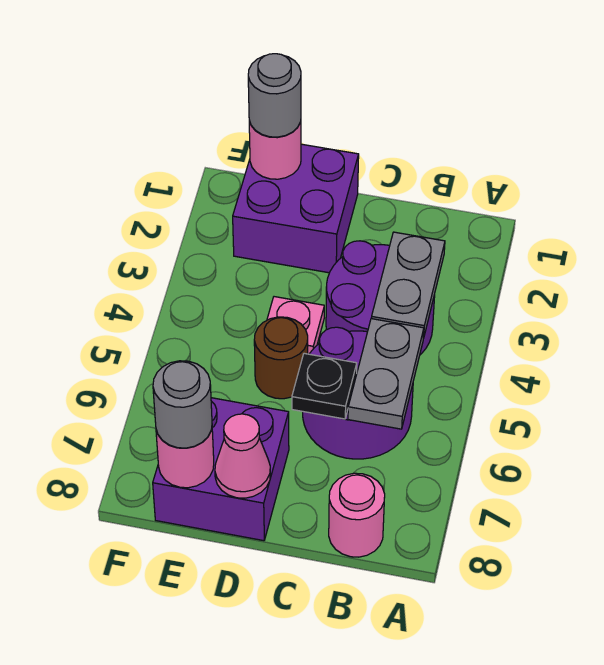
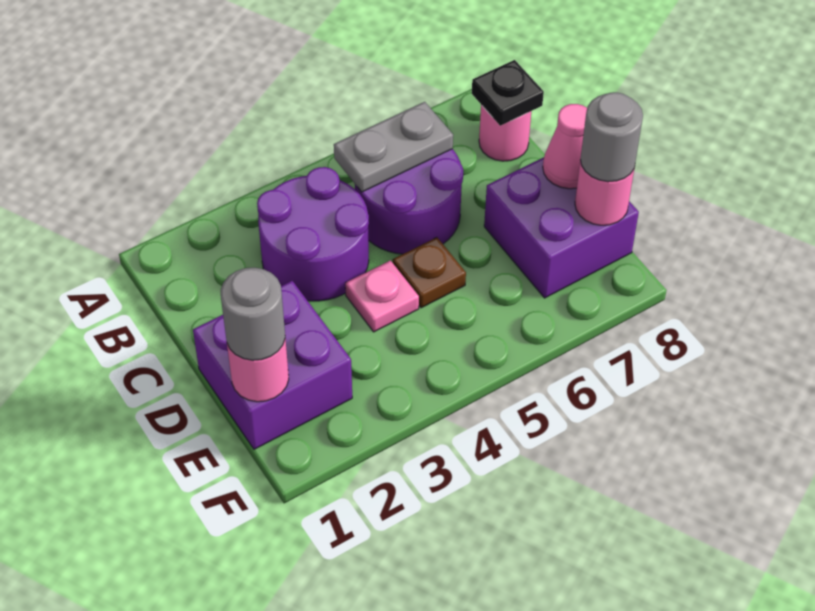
grey plate B3:B4 level 2 -> none
black plate C6 level 2 -> black plate B8 level 2
brown round brick D5 level 1 -> brown plate D5 level 1

